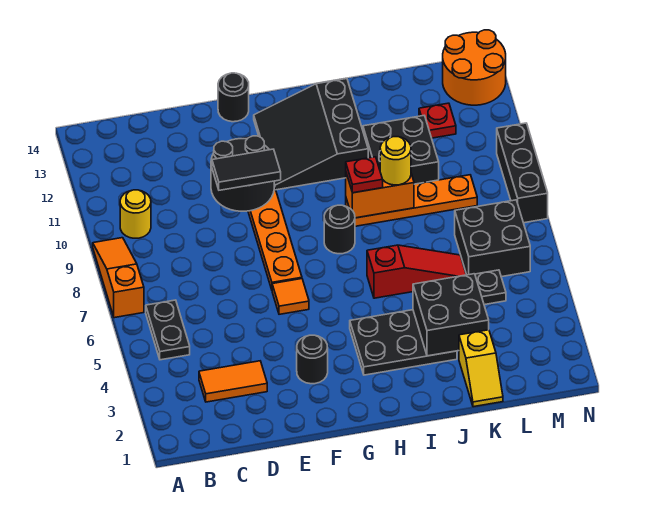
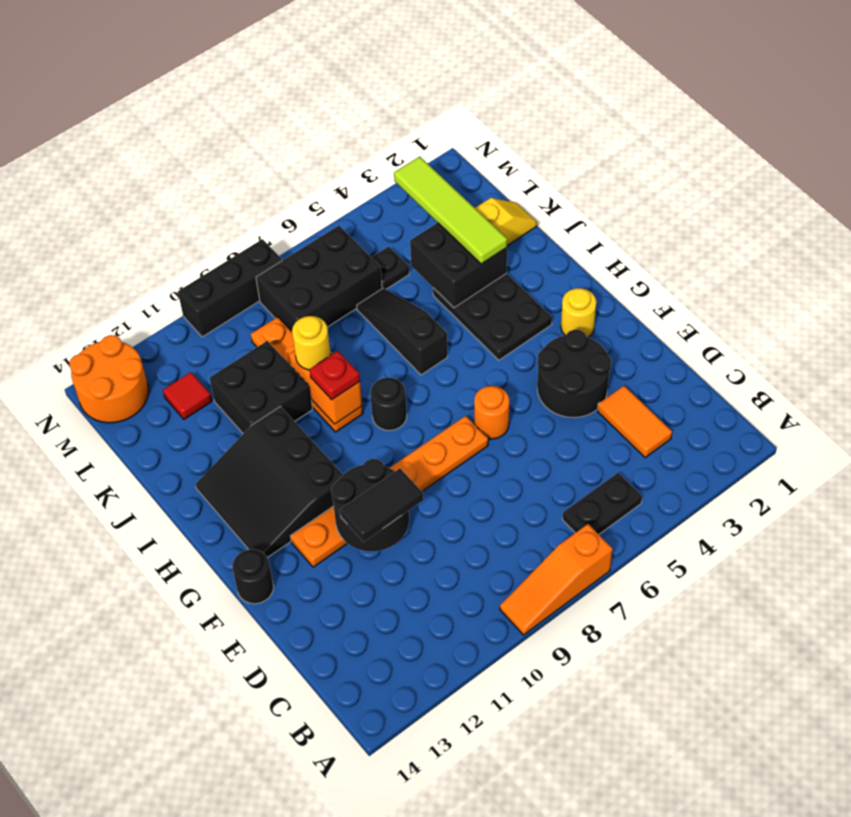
yellow round brick B10 level 1 -> yellow round brick G2 level 1
black tile E10:F10 level 3 -> black tile E10:E11 level 3
black round brick F3 level 1 -> black round brick E3:F4 level 1
orange tile F6 level 1 -> orange round brick F6 level 1
black slope G11:I13 level 1 top I -> black slope G11:I13 level 1 top 11
red slope I6:K6 level 1 top I -> black slope I6:K6 level 1 top I
none -> lime tile J3:M3 level 3
black brick L6:M7 level 1 -> black brick L6:M8 level 1
red plate L12 level 1 -> red tile L12 level 1

